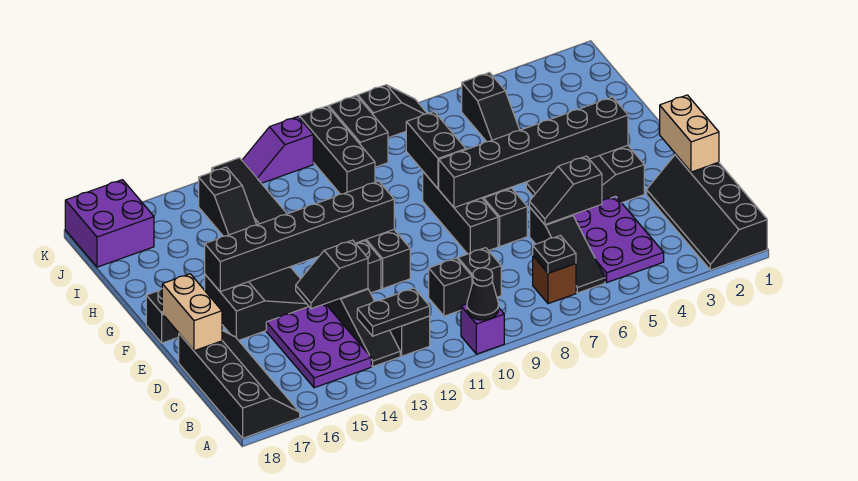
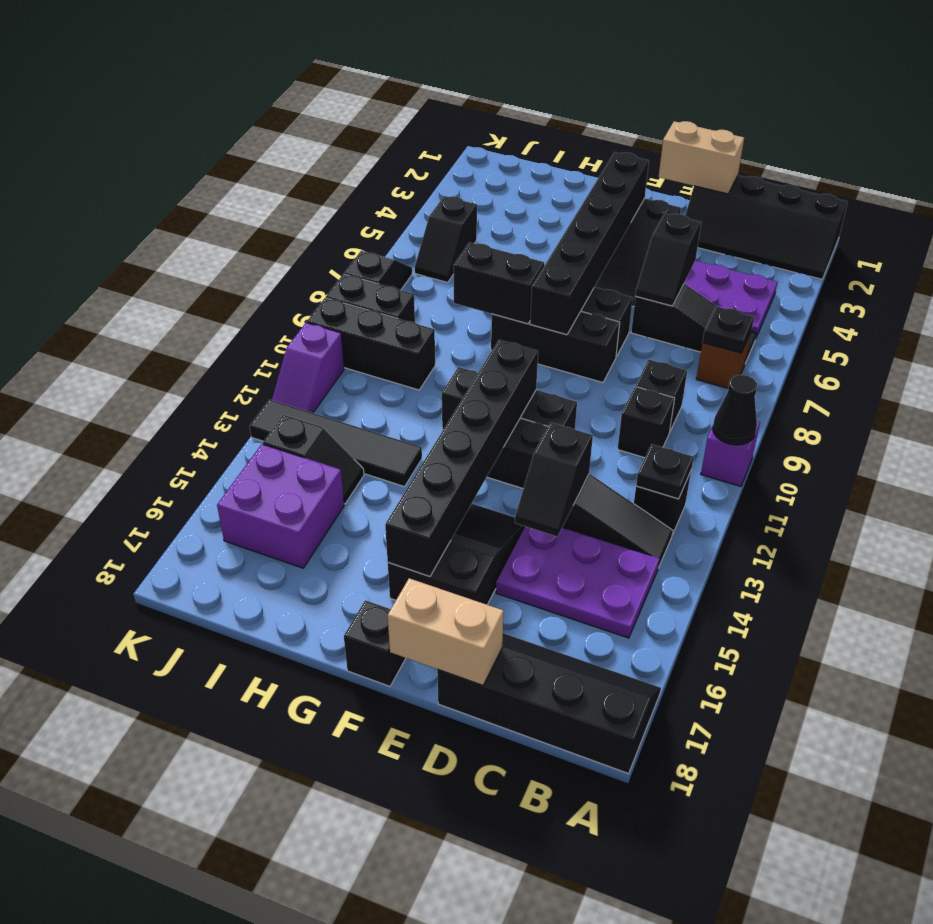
black plate B12:B13 level 2 -> black plate B12 level 2
black slope I5:J5 level 1 top J -> black slope J5:J6 level 1 top 5
purple brick J17:K18 level 1 -> purple brick I15:J16 level 1

